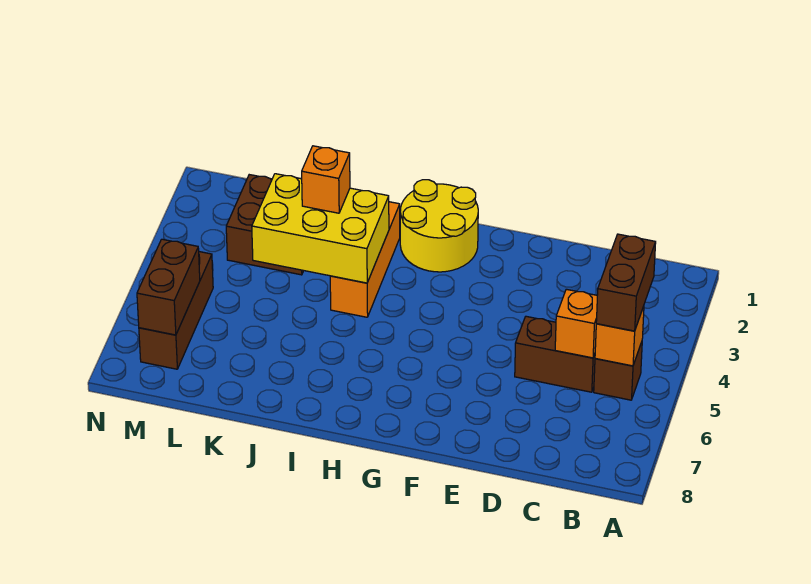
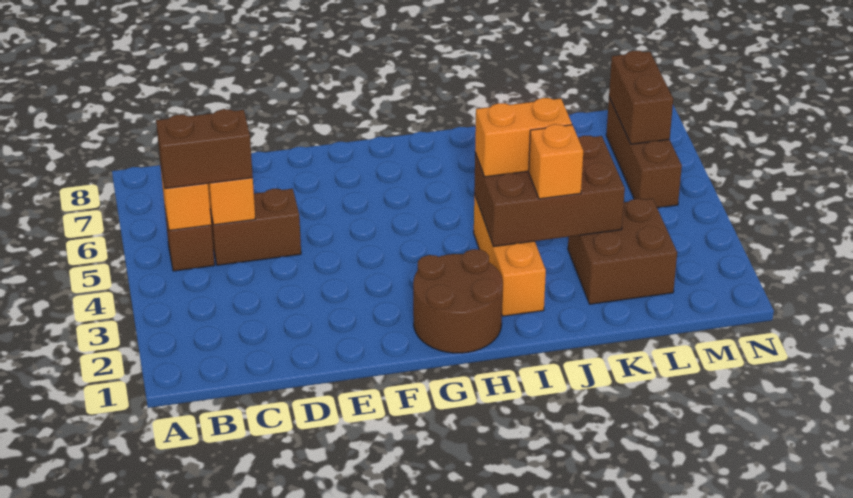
brown brick B4:B5 level 3 -> brown brick B5:C5 level 3
yellow round brick G1:H2 level 1 -> brown round brick G1:H2 level 1
yellow brick I3:K4 level 2 -> brown brick I3:K4 level 2
none -> orange brick I4:J4 level 3

